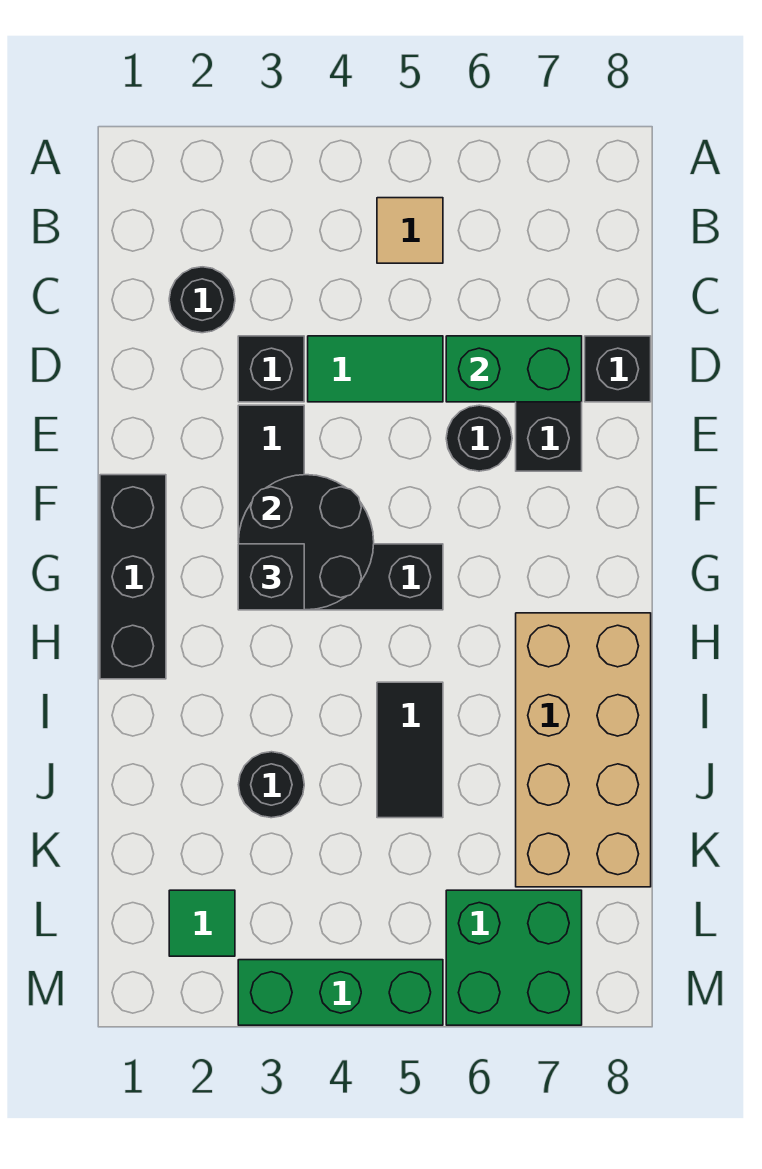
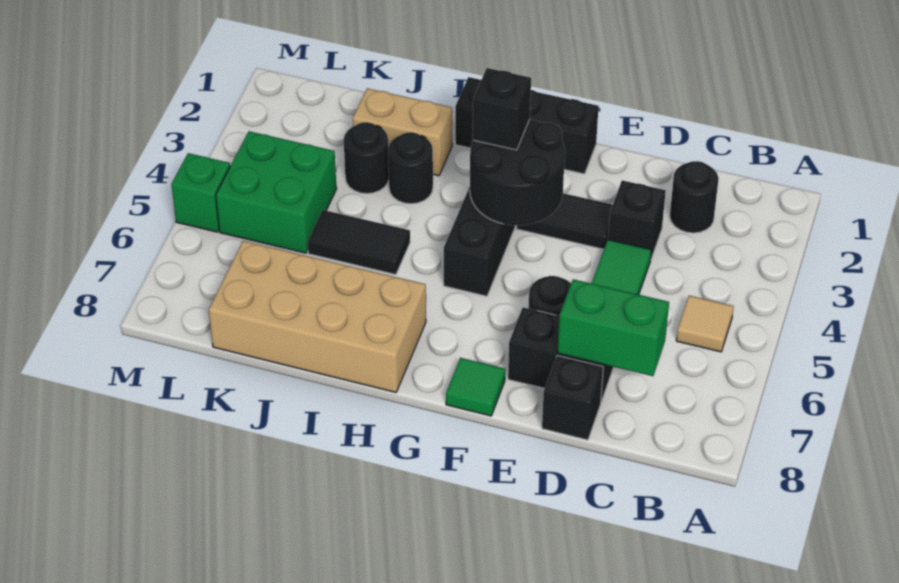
green brick D6:D7 level 2 -> green brick C7:D7 level 2
none -> tan brick I2:J2 level 1
none -> black round brick I3 level 1
green tile L2 level 1 -> green tile F8 level 1
green brick L6:M7 level 1 -> green brick K4:L5 level 1
green brick M3:M5 level 1 -> green brick M5 level 1

